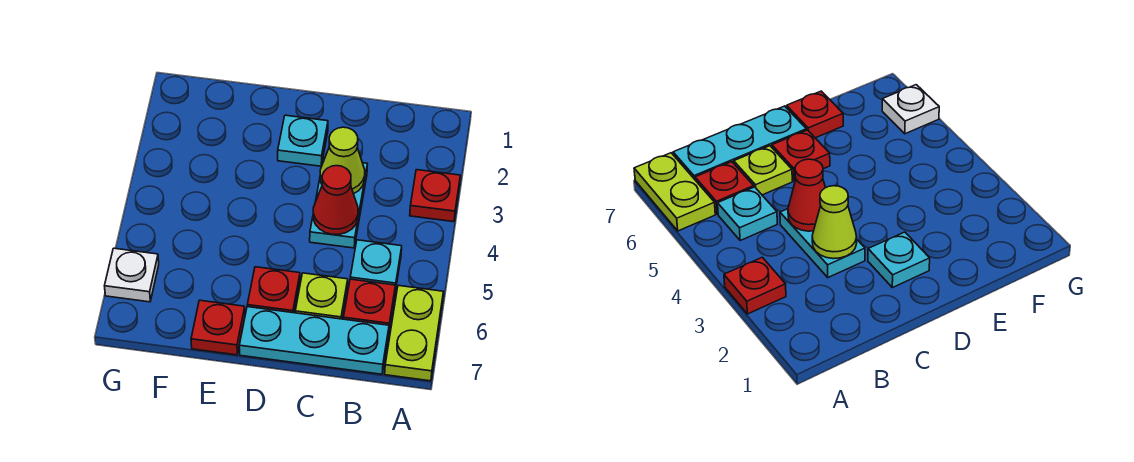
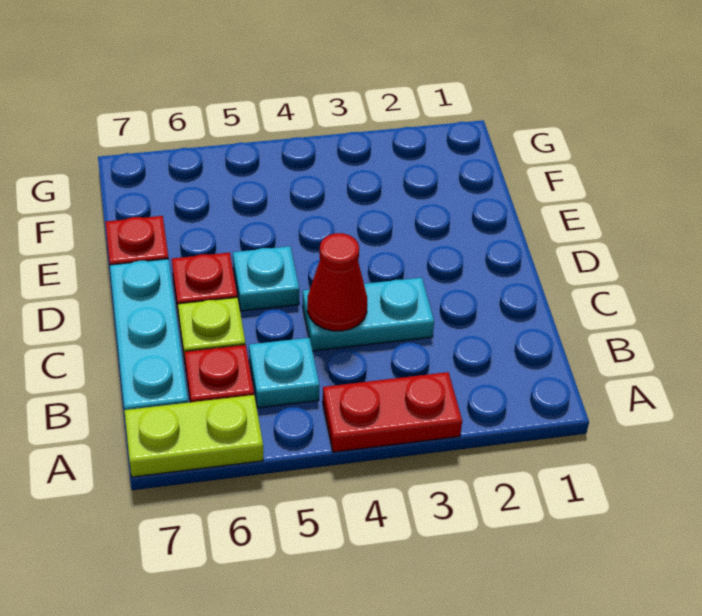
red plate A3 level 1 -> red plate A3:A4 level 1
lime cone C3 level 2 -> none
cyan plate D2 level 1 -> cyan plate D5 level 1
white plate G6 level 1 -> none

